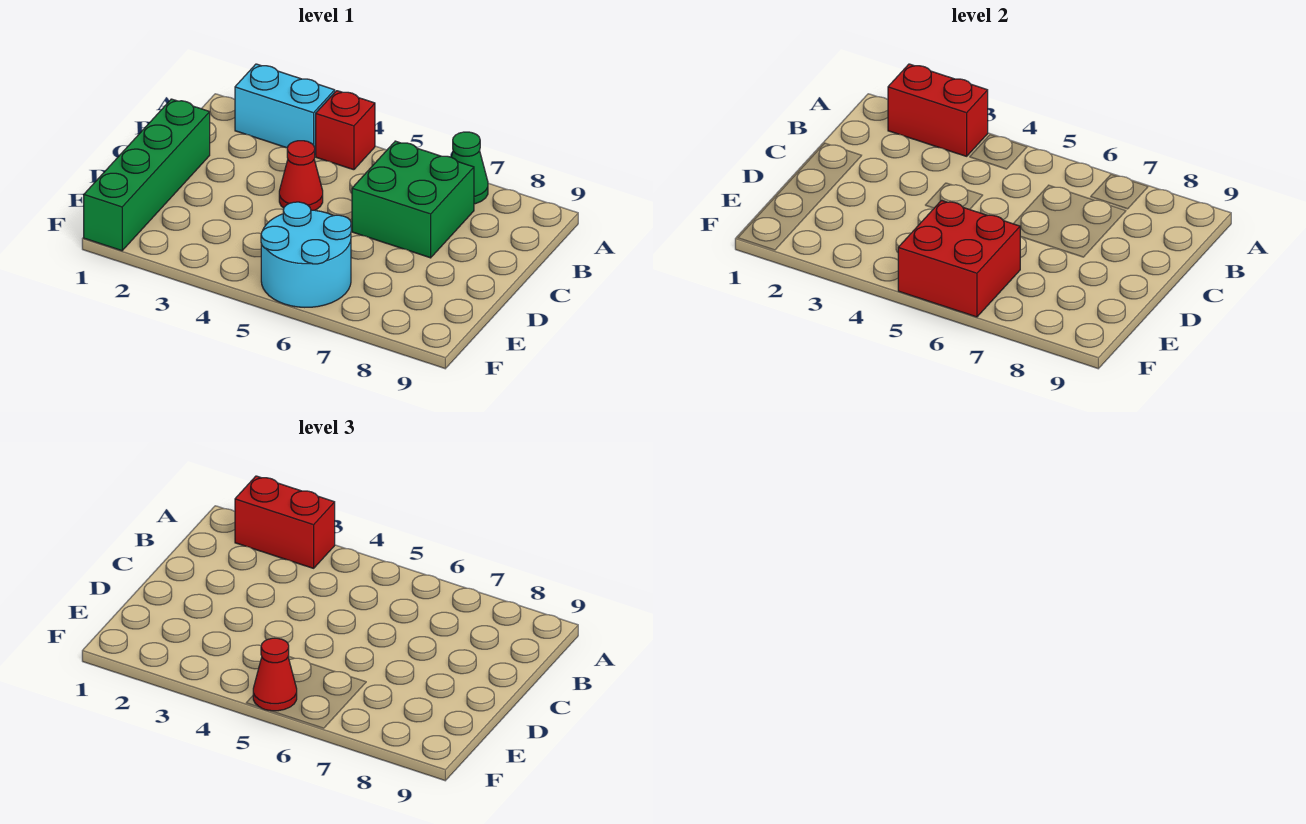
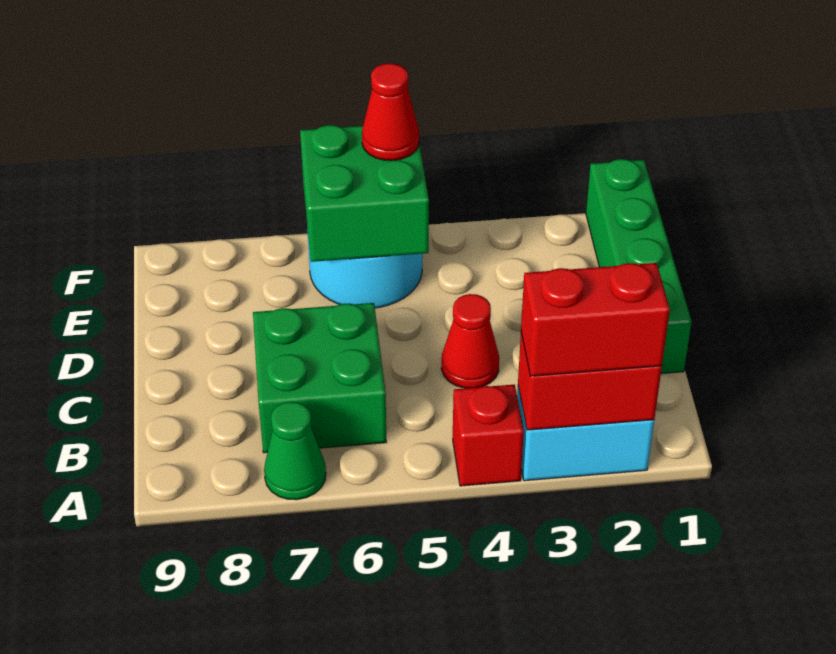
red brick E5:F6 level 2 -> green brick E5:F6 level 2

